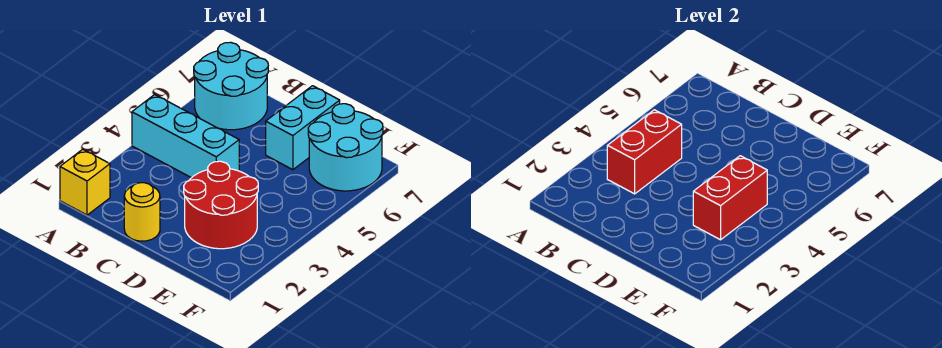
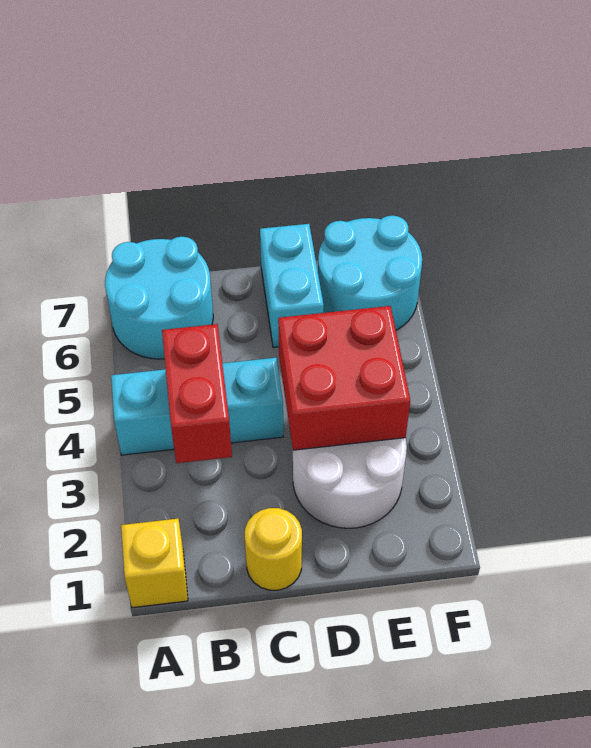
red round brick D2:E3 level 1 -> white round brick D2:E3 level 1
red brick E3:E4 level 2 -> red brick D3:E4 level 2

